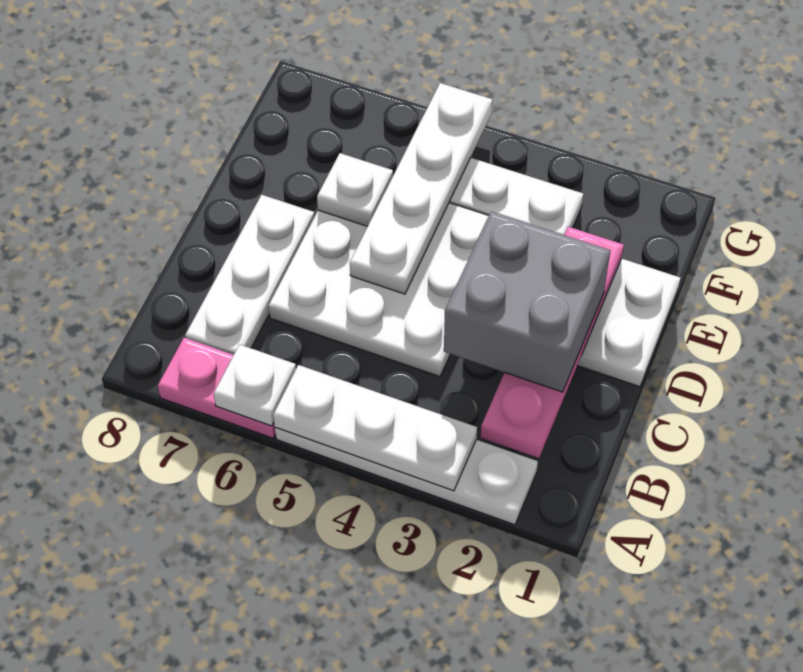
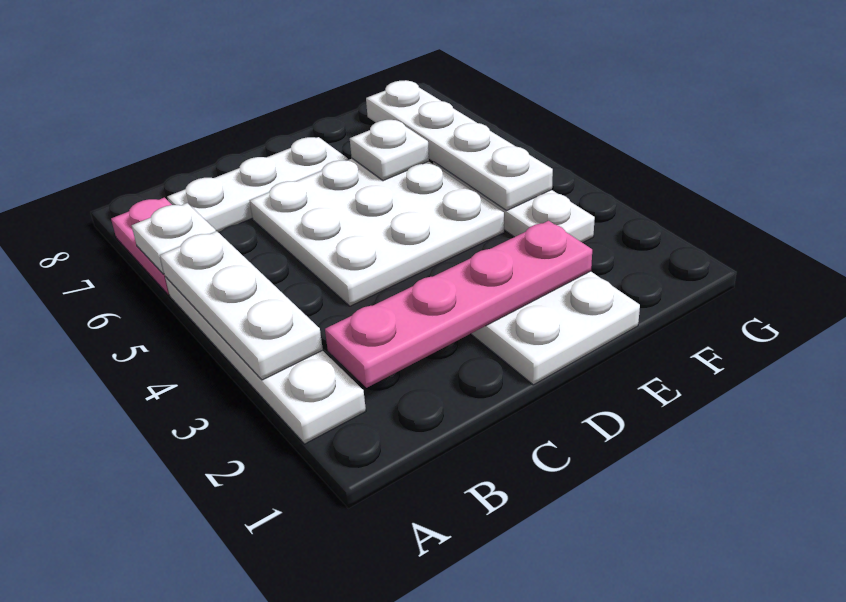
grey brick C2:D3 level 3 -> none
white plate D5:G5 level 2 -> white plate F4:F7 level 2

